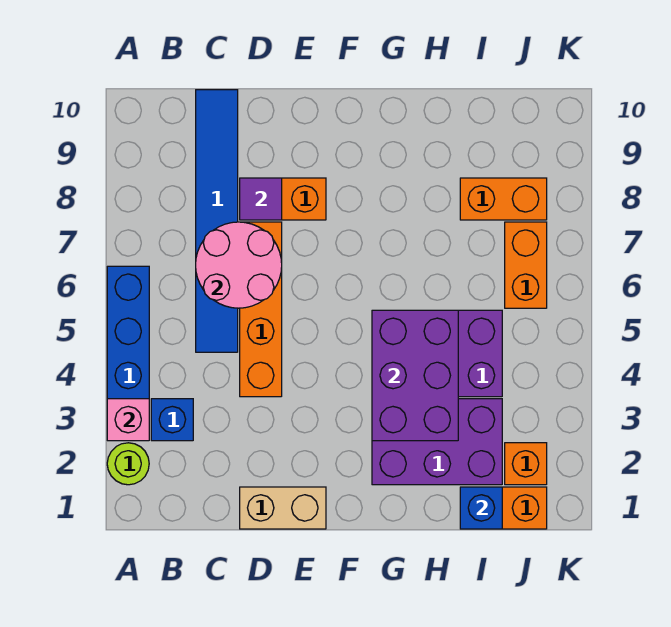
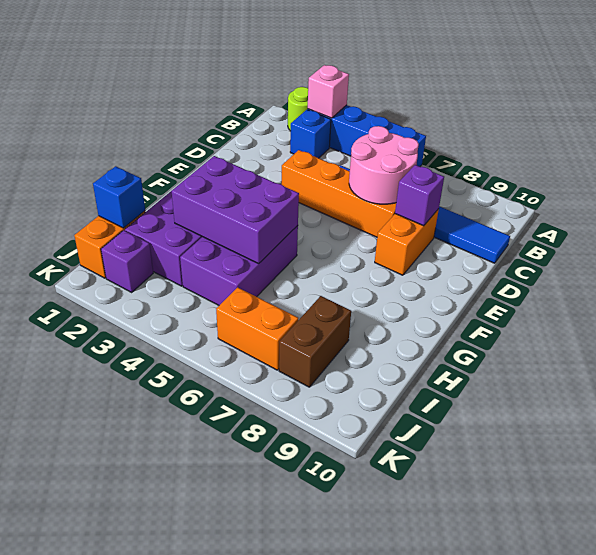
tan brick D1:E1 level 1 -> none
purple tile D8 level 2 -> purple brick D8 level 2
orange brick I8:J8 level 1 -> brown brick I8:J8 level 1
orange brick J2 level 1 -> purple brick J2 level 1

